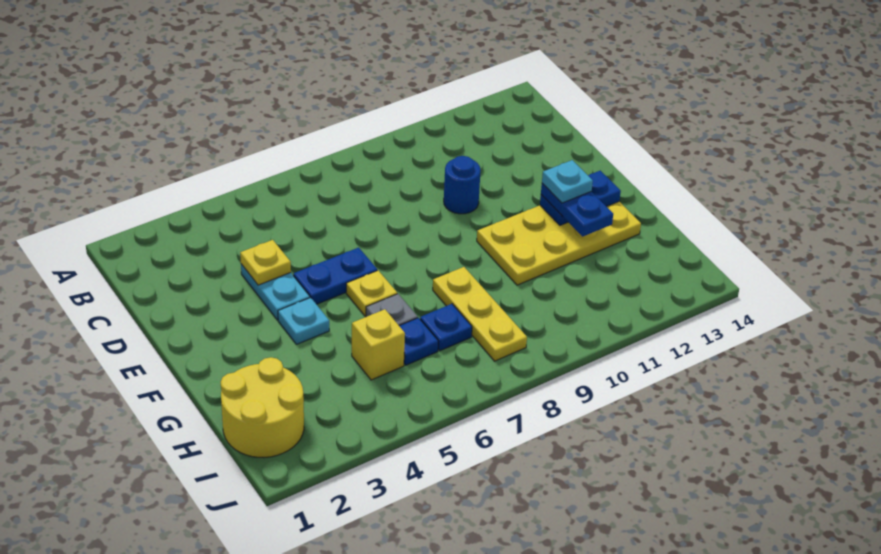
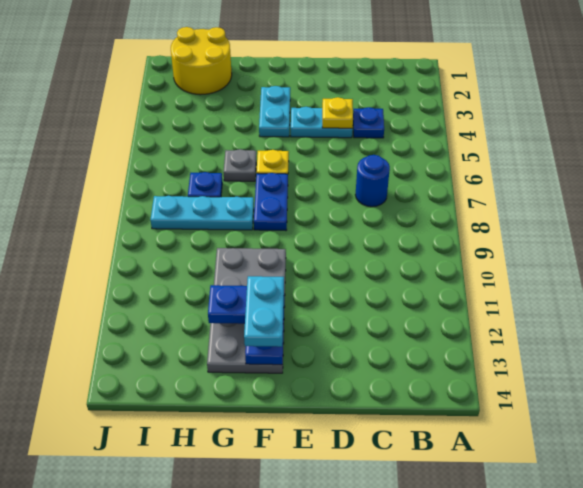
blue round brick D10 level 1 -> blue round brick C7 level 1
blue plate E5:E6 level 1 -> blue plate F7:F8 level 1
cyan plate F4 level 1 -> cyan plate F3:F4 level 1
yellow plate F10:G13 level 1 -> grey plate F10:G13 level 1
cyan plate F12 level 4 -> cyan plate F12:F13 level 4
yellow plate G8:I8 level 1 -> cyan plate G8:I8 level 1
yellow brick H5 level 1 -> none
blue plate H6 level 1 -> blue plate C4 level 1

